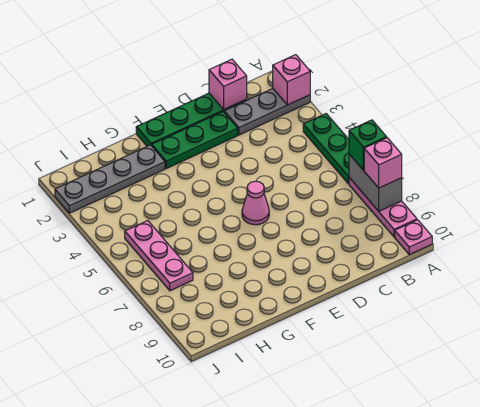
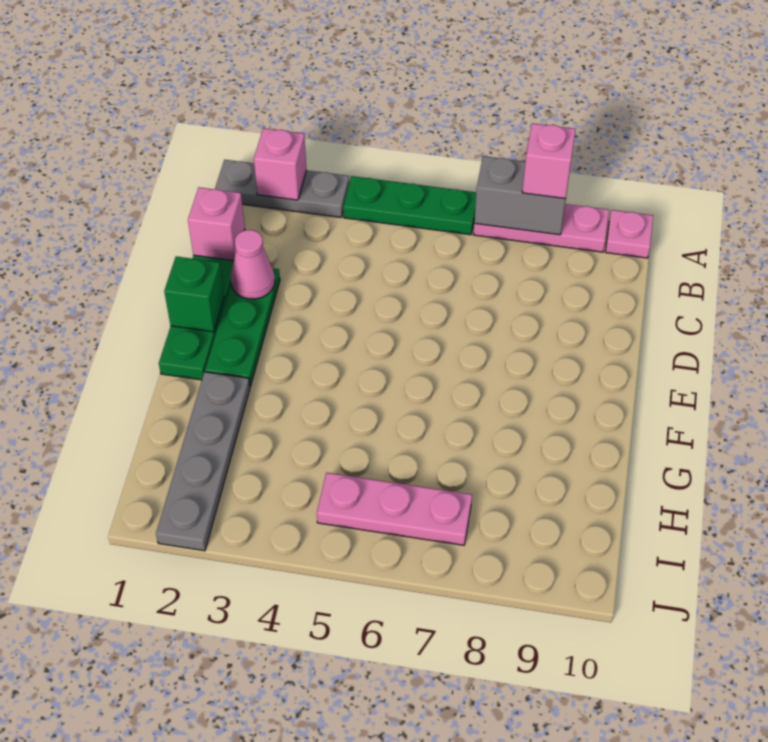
grey plate A2:C2 level 1 -> grey plate A1:A3 level 1
green brick A7 level 3 -> green brick E1 level 2
pink cone E6 level 1 -> pink cone D2 level 2

